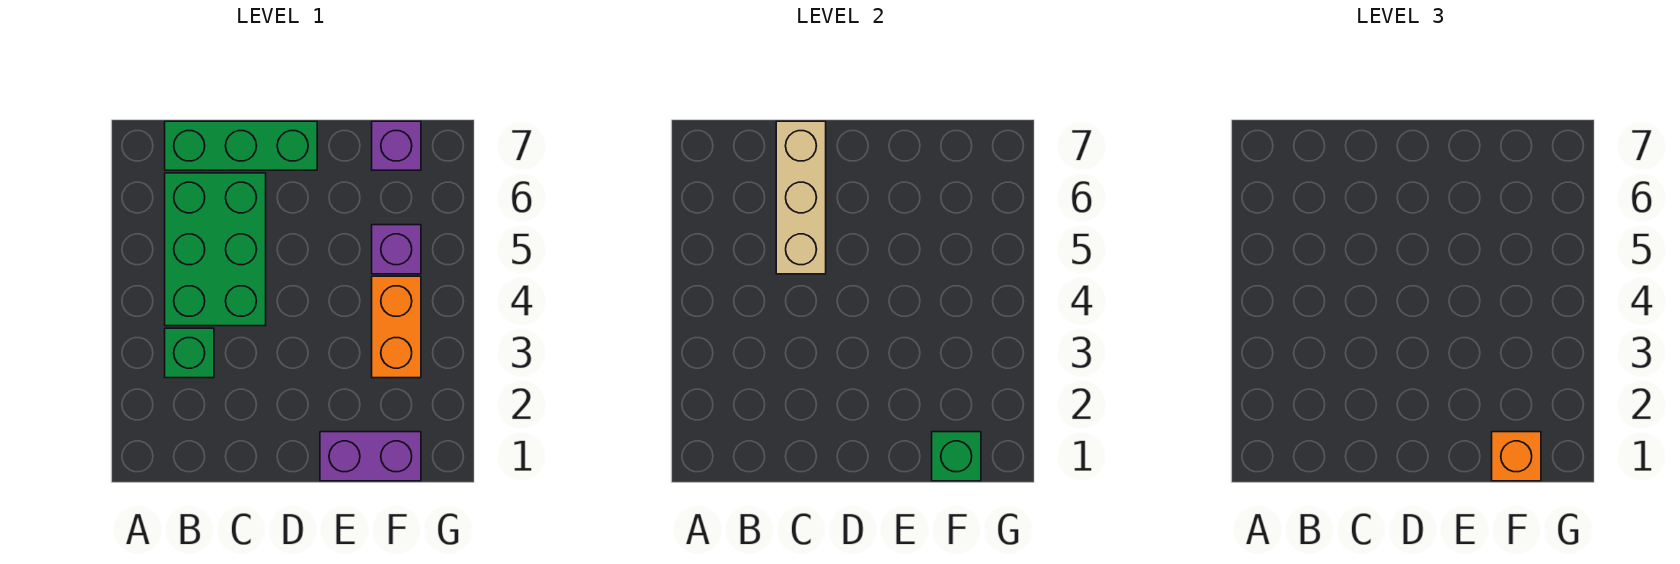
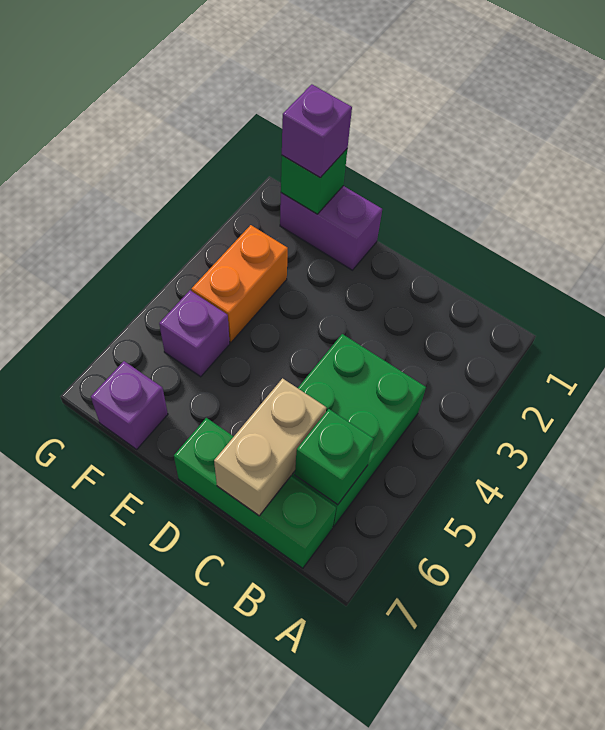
green brick B3 level 1 -> green brick B6 level 2
tan brick C5:C7 level 2 -> tan brick C6:C7 level 2
orange brick F1 level 3 -> purple brick F1 level 3

